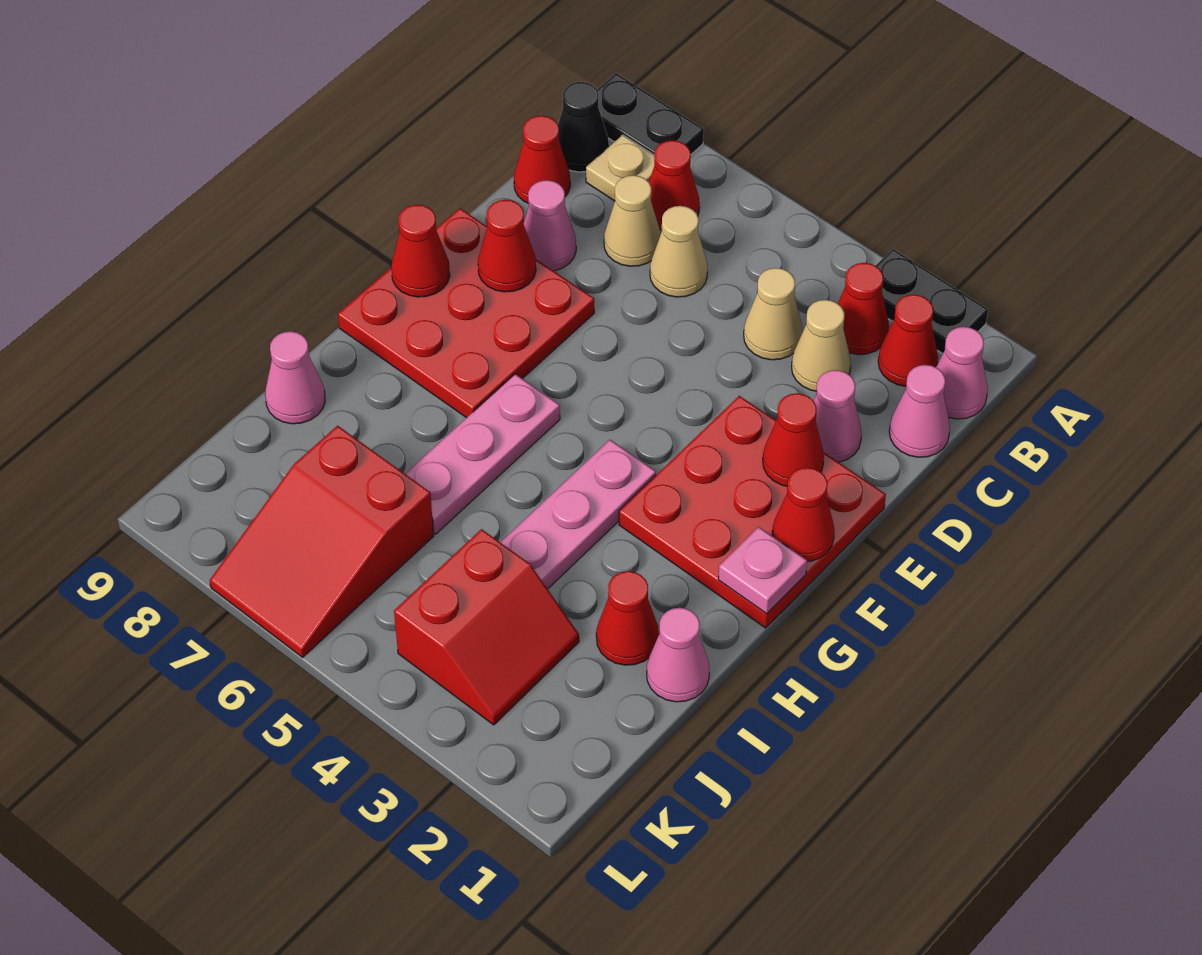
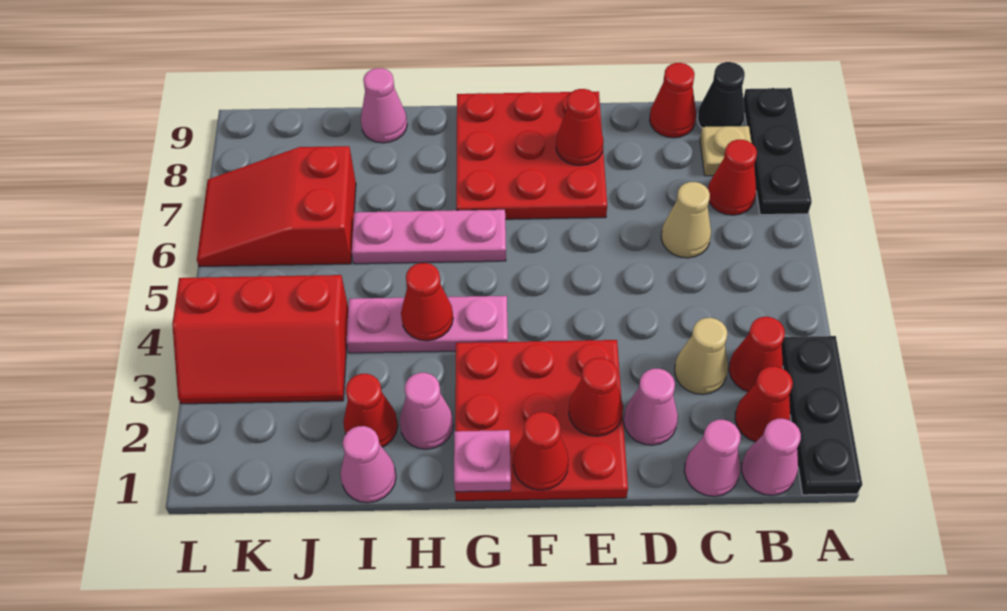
black plate A2:A3 level 1 -> black plate A1:A3 level 1
black plate A8:A9 level 1 -> black plate A7:A9 level 1
tan cone C4 level 1 -> none
tan cone C7 level 1 -> none
pink cone D8 level 1 -> pink cone H2 level 1
red cone F9 level 2 -> red cone H4 level 2
red slope J3:K4 level 1 top 4 -> red slope J3:L4 level 1 top 4

